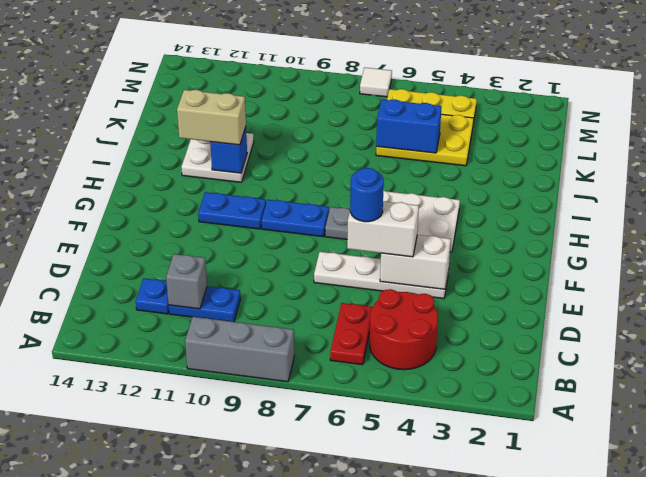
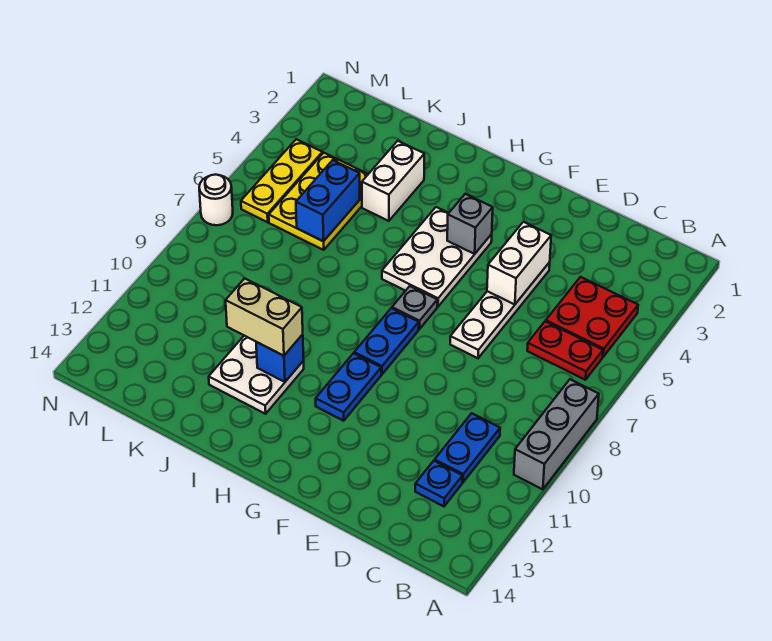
red round brick B4:C5 level 1 -> red plate B4:C5 level 1
grey brick C11 level 2 -> grey brick G4 level 2
white brick E5:E6 level 3 -> white brick J3:J4 level 1
blue round brick E6 level 4 -> none
tan brick I11:I12 level 3 -> tan brick I11:J11 level 3
white tile N7 level 1 -> white round brick N7 level 1

